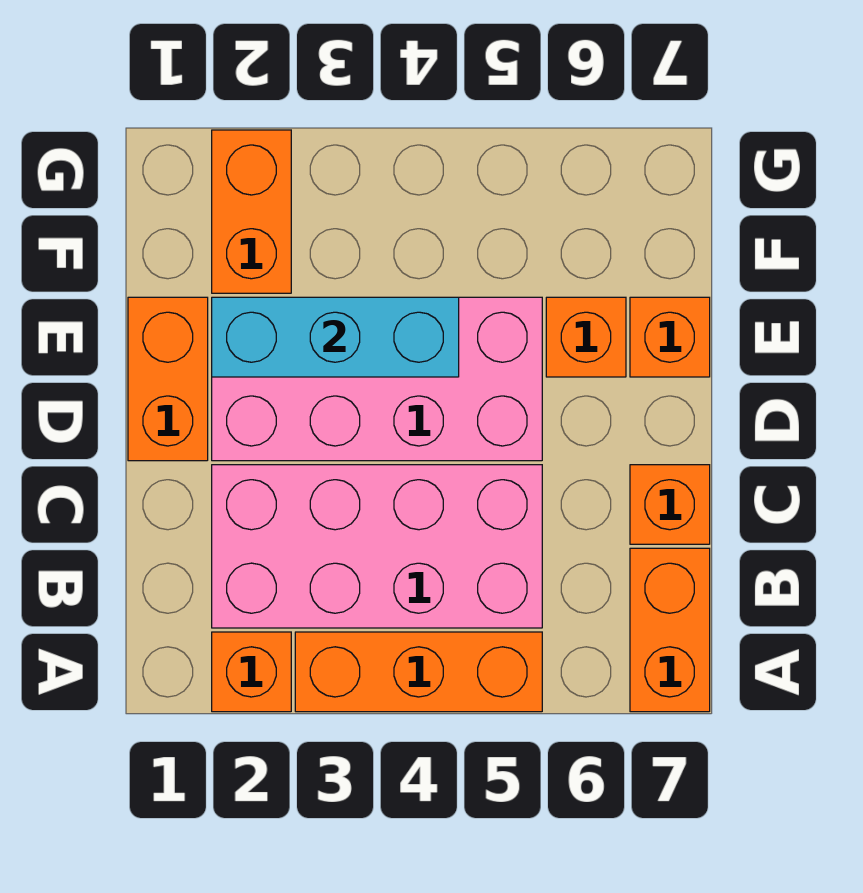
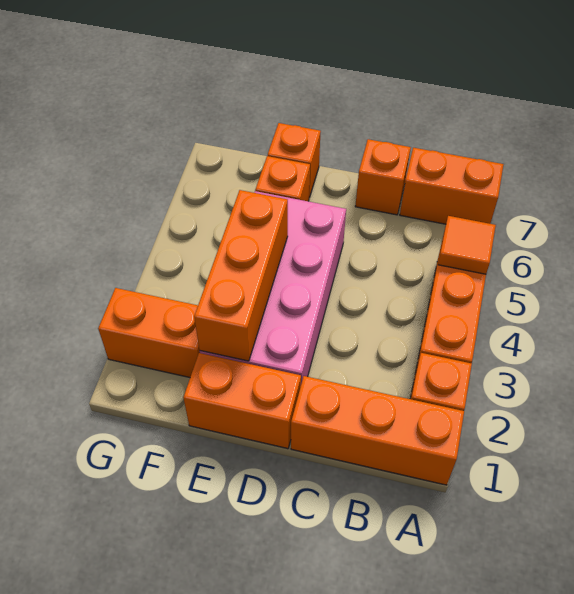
none -> orange brick A1:C1 level 1
none -> orange tile A5 level 2
pink brick B2:C5 level 1 -> none
cyan brick E2:E4 level 2 -> orange brick E2:E4 level 2

